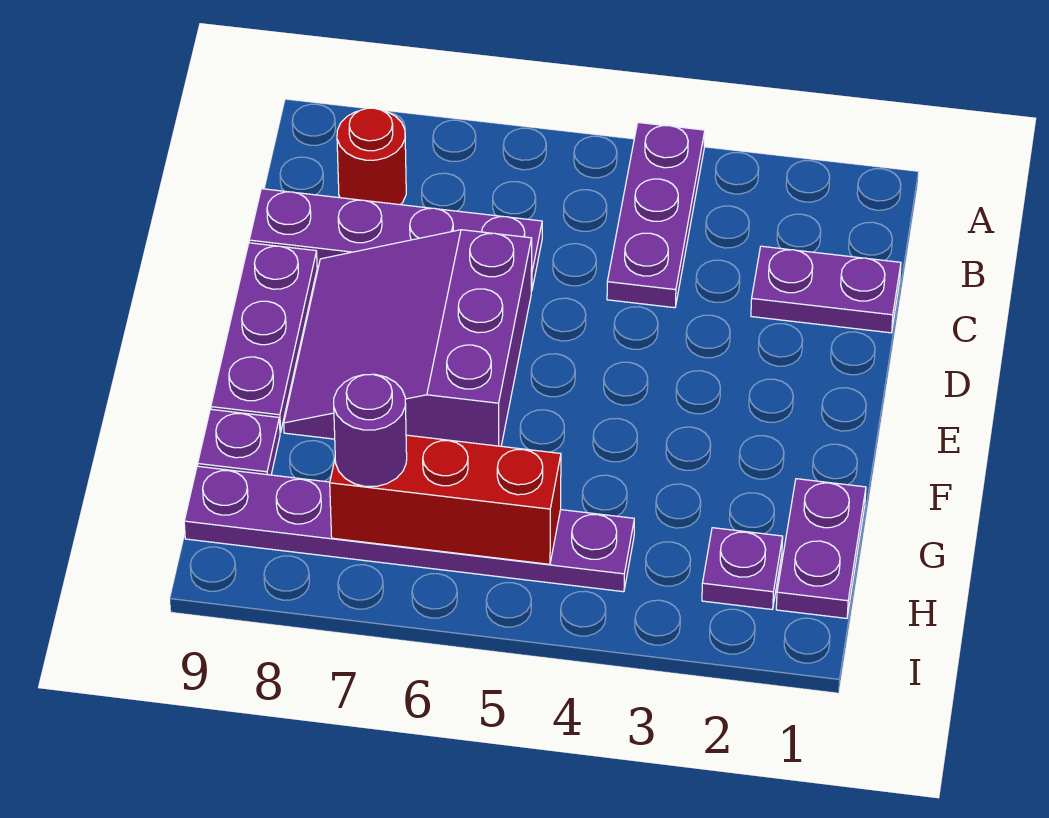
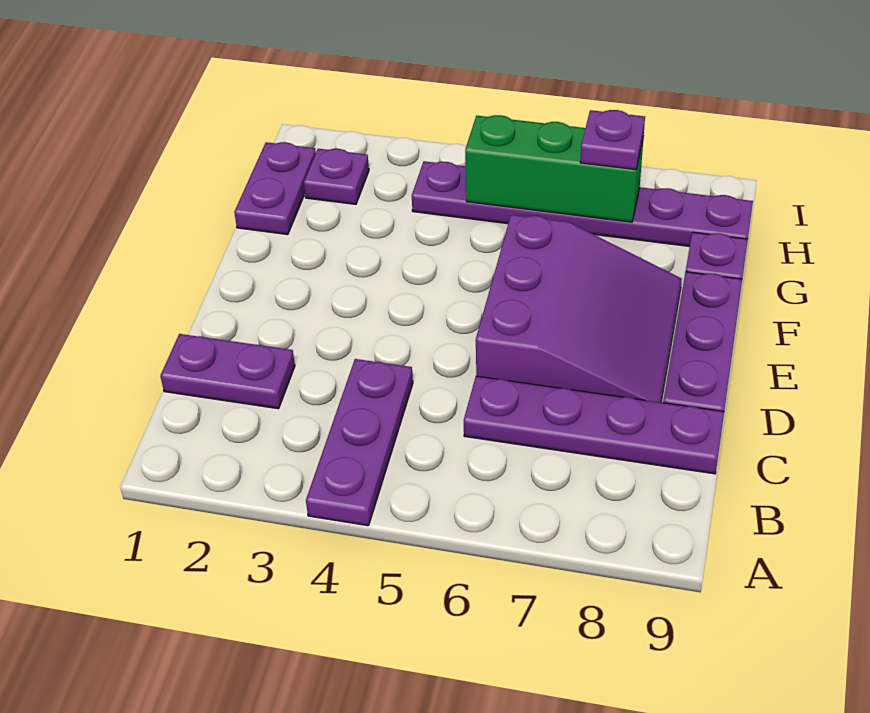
red round brick B8 level 1 -> none
red brick H5:H7 level 2 -> green brick H5:H7 level 2
purple round brick H7 level 3 -> purple plate H7 level 3

